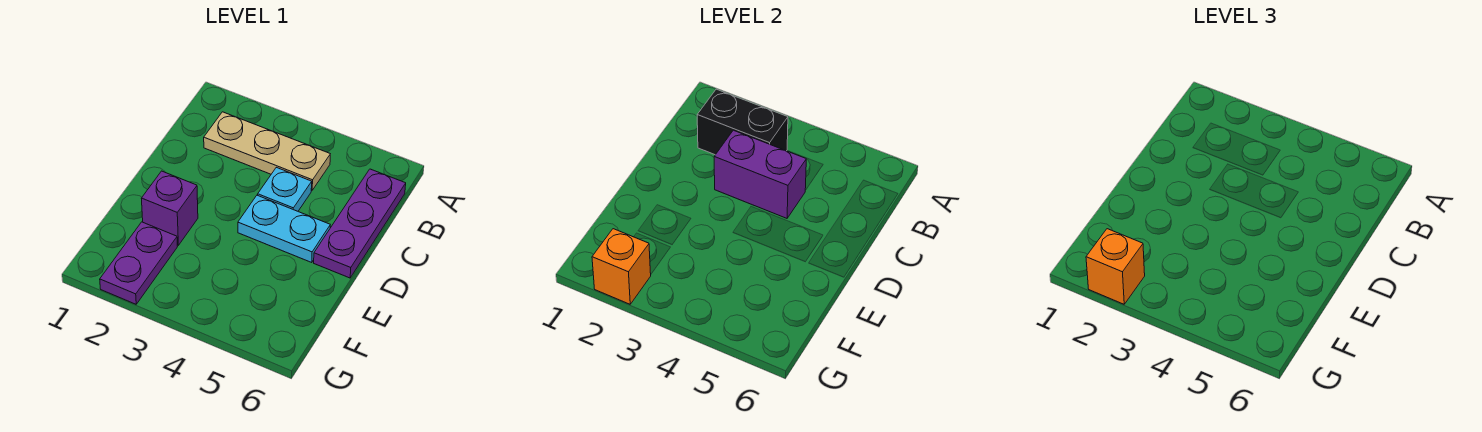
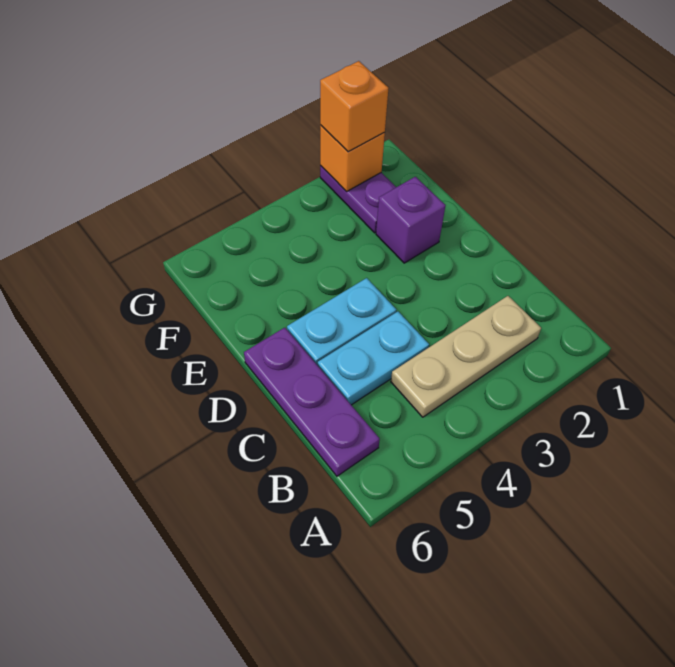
black brick B2:B3 level 2 -> none
purple brick C3:C4 level 2 -> none
cyan plate C4 level 1 -> cyan plate C4:C5 level 1

